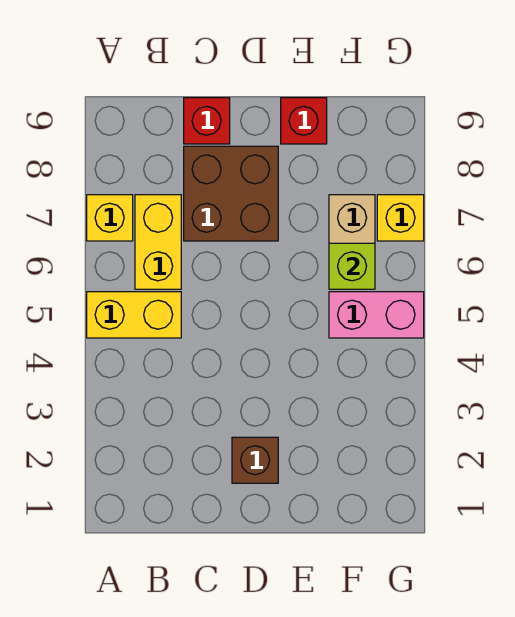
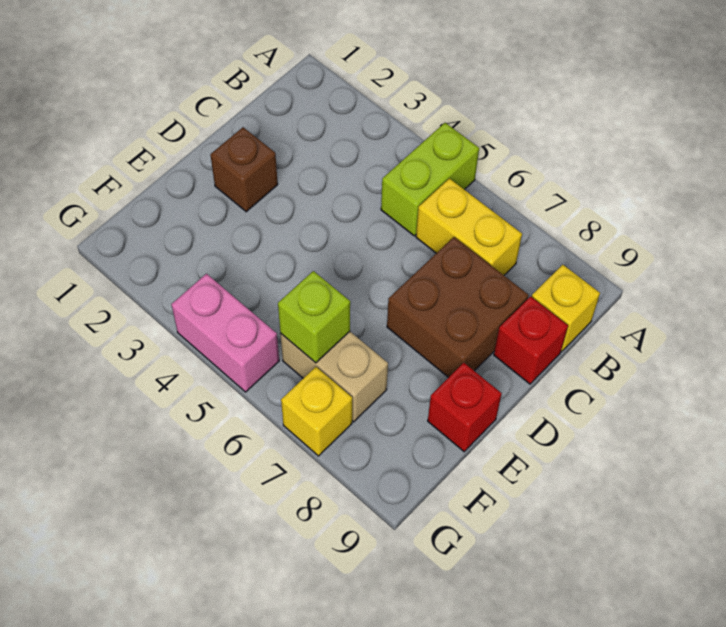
yellow brick A5:B5 level 1 -> lime brick A5:B5 level 1
yellow brick A7 level 1 -> yellow brick B9 level 1
pink brick F5:G5 level 1 -> pink brick G4:G5 level 1

